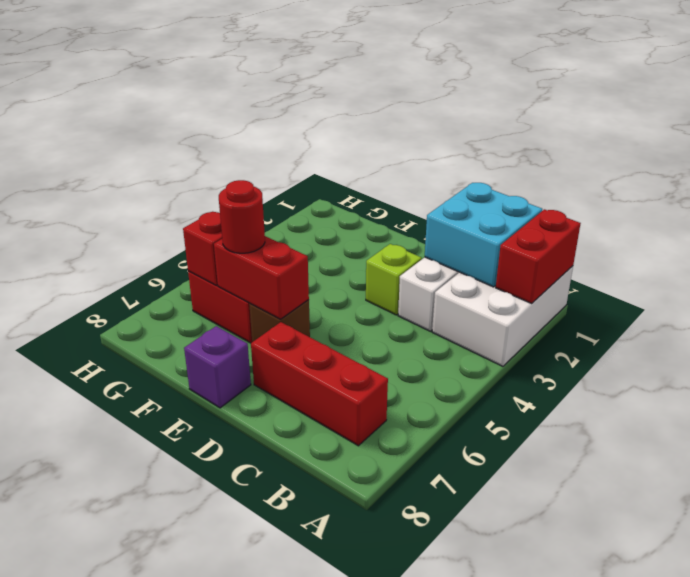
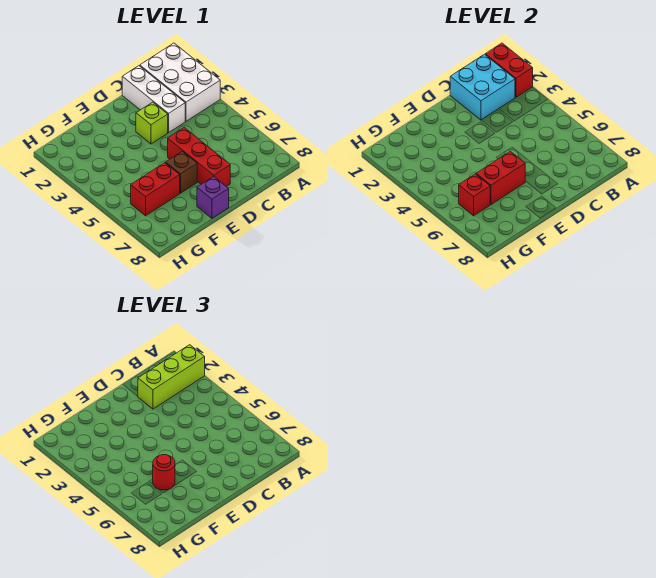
none -> lime brick A2:C2 level 3
red brick B7:D7 level 1 -> red brick D5:D7 level 1

